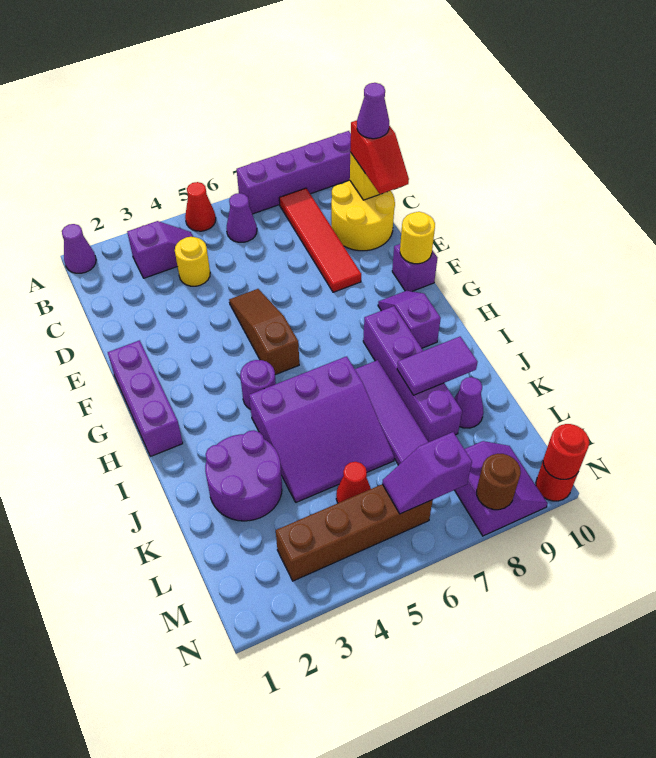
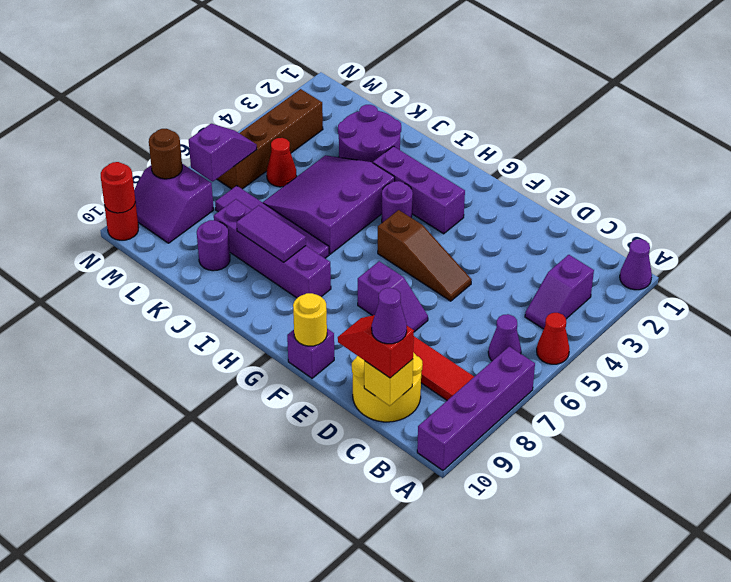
yellow round brick C4 level 1 -> none
purple brick F1:H1 level 1 -> purple brick G3:I3 level 1
purple slope G9:H9 level 1 top H -> purple slope E7:F7 level 1 top F
purple tile J8:J9 level 2 -> purple tile I8:J8 level 2
purple cone K9 level 1 -> purple round brick K9 level 1

